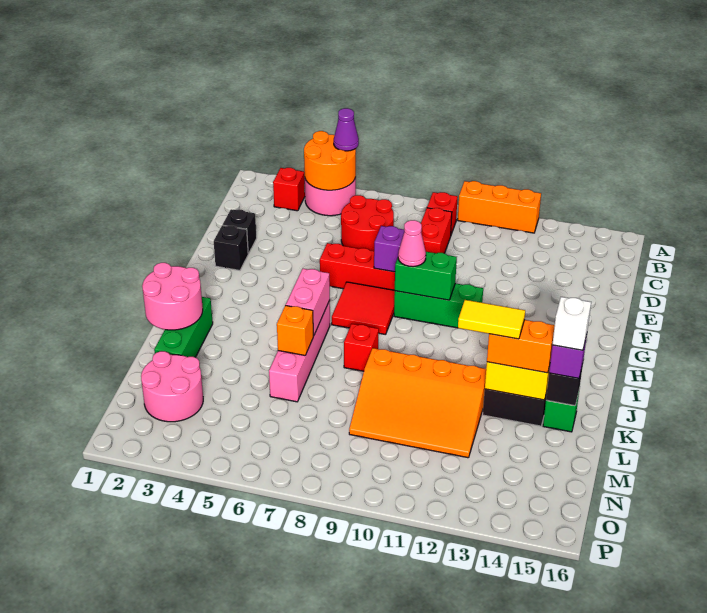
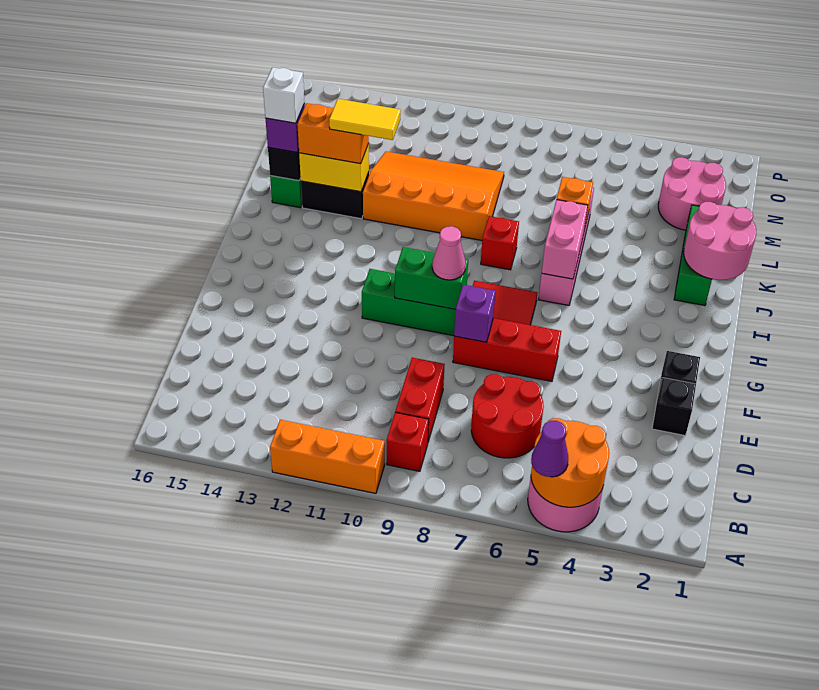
red brick B3 level 1 -> none

